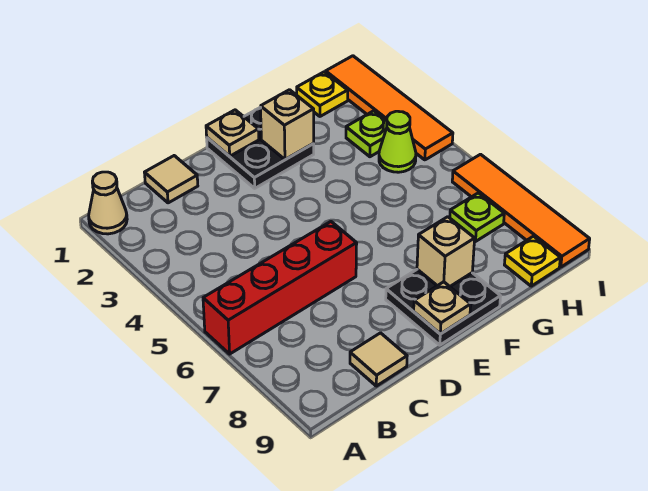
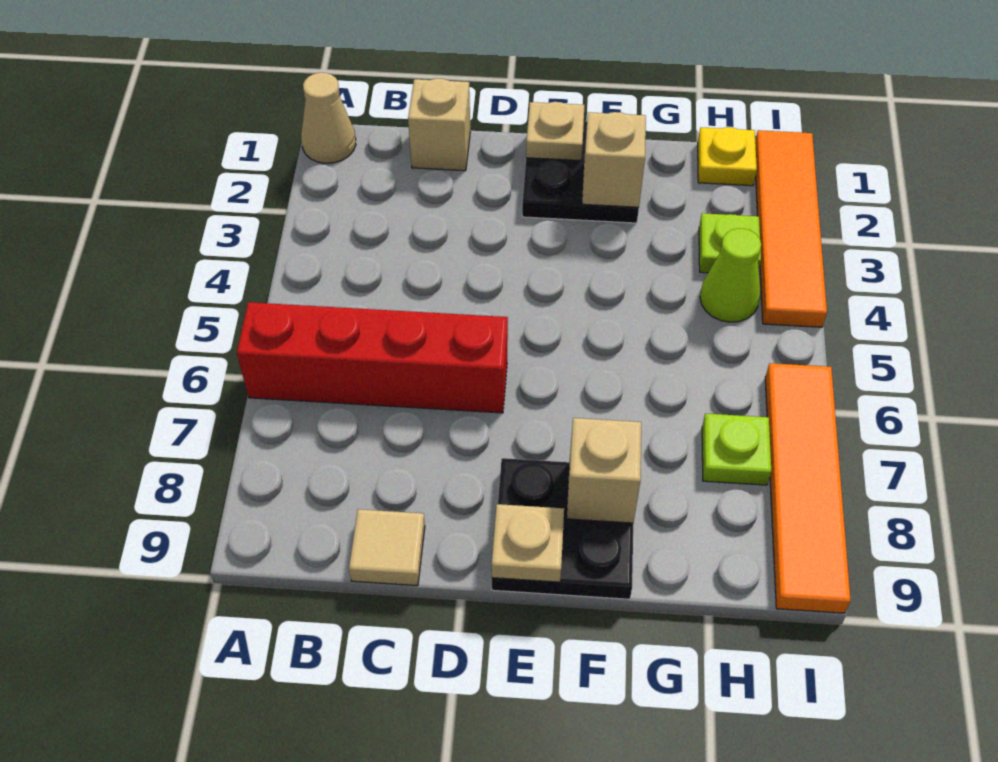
tan tile C1 level 1 -> tan brick C1 level 1
yellow plate H9 level 1 -> none

